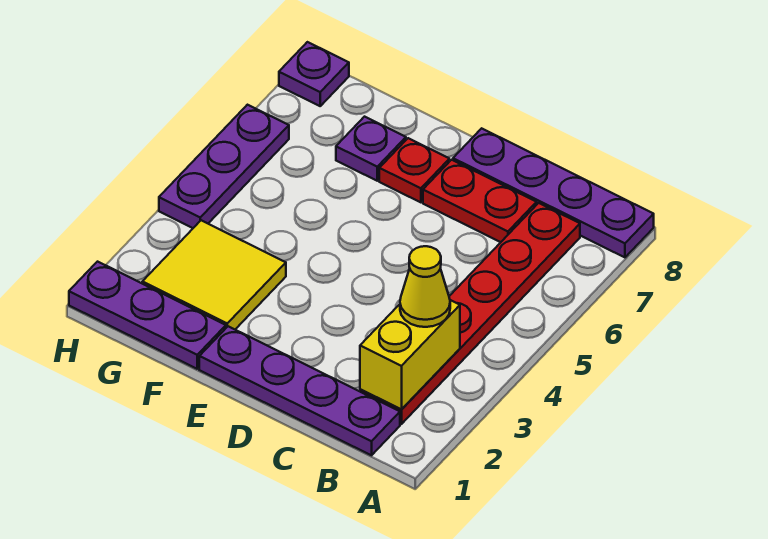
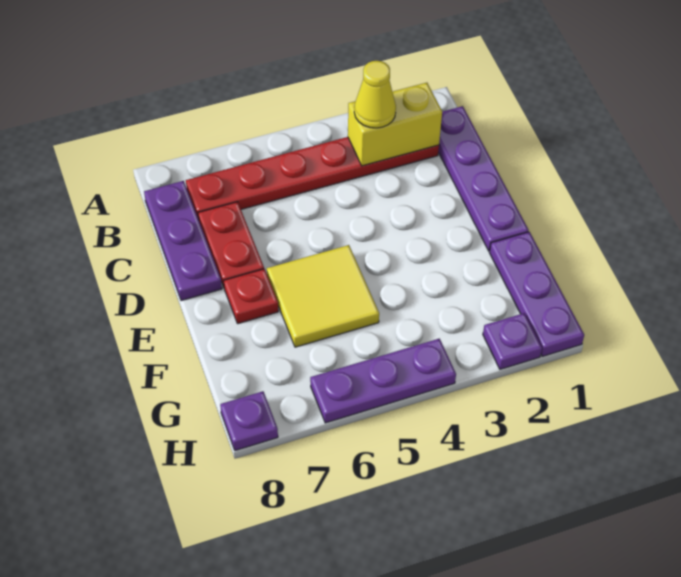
purple plate A8:D8 level 1 -> purple plate B8:D8 level 1
yellow tile F2:G3 level 1 -> yellow tile E5:F6 level 1
purple plate F7 level 1 -> purple plate H2 level 1

